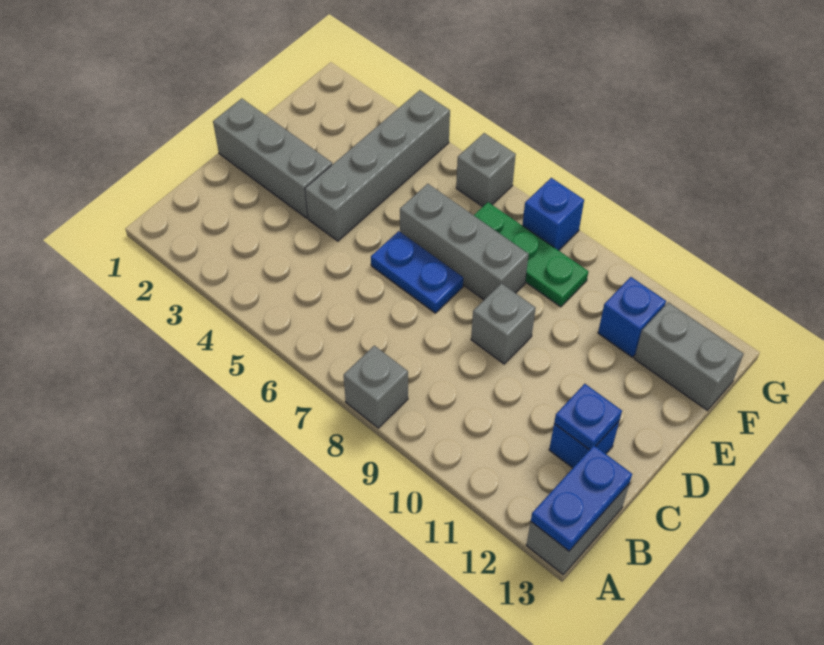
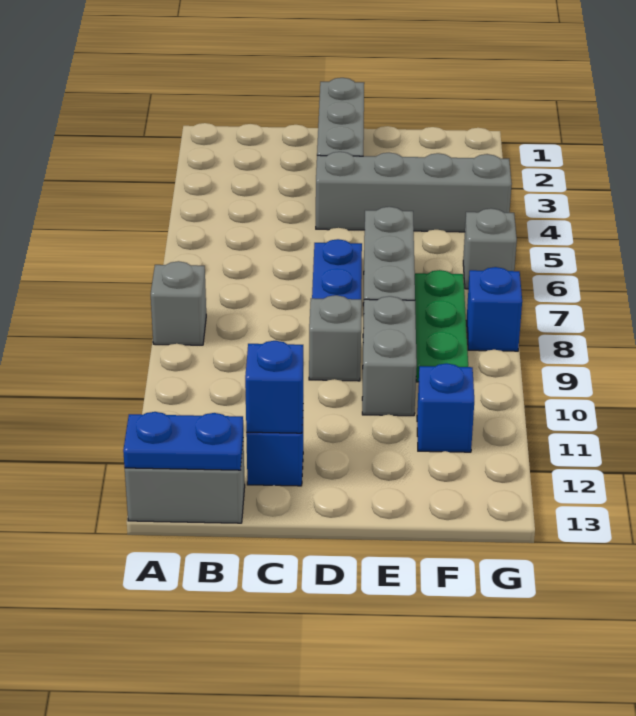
blue plate C12 level 2 -> blue brick C12 level 2
grey brick F12:F13 level 1 -> grey brick E9:E10 level 1

